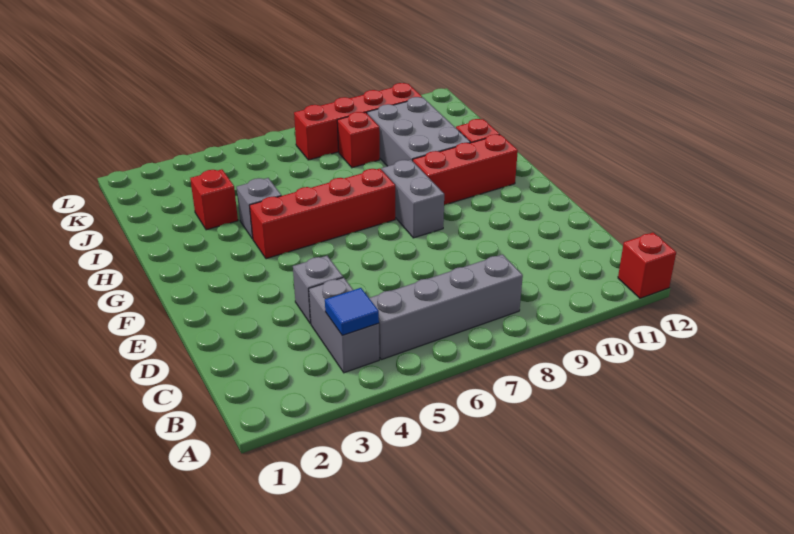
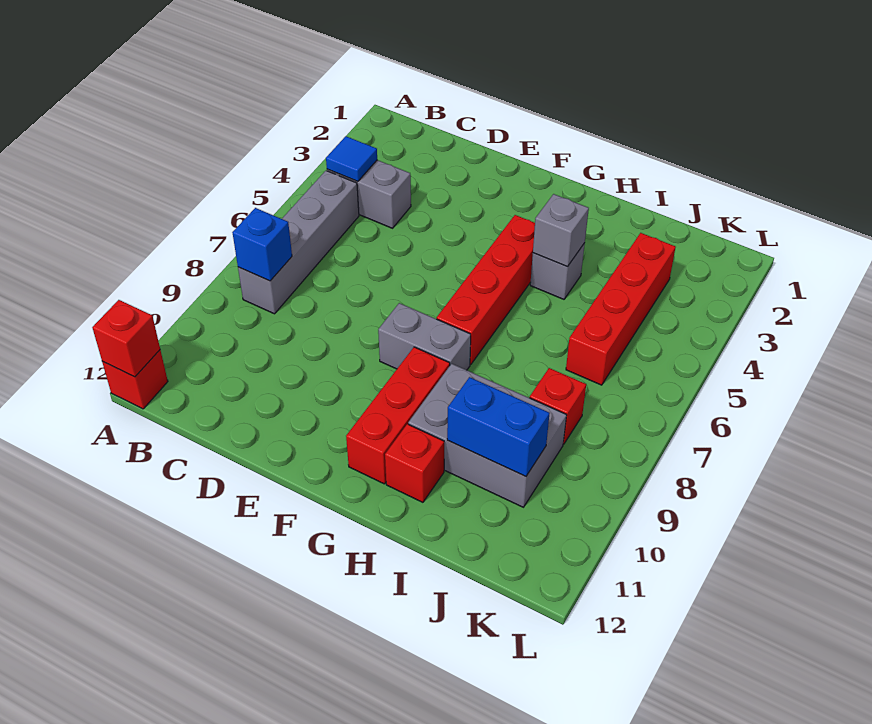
none -> blue brick B8 level 2
grey brick D4 level 1 -> grey brick H4 level 2
red brick I3 level 1 -> red brick A12 level 2
none -> blue brick I10:J10 level 2
red brick K7:K10 level 1 -> red brick J3:J6 level 1

